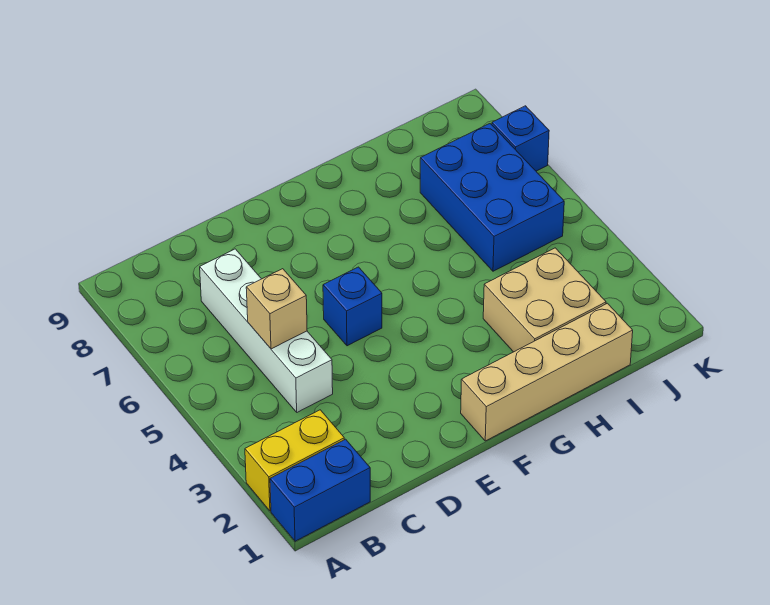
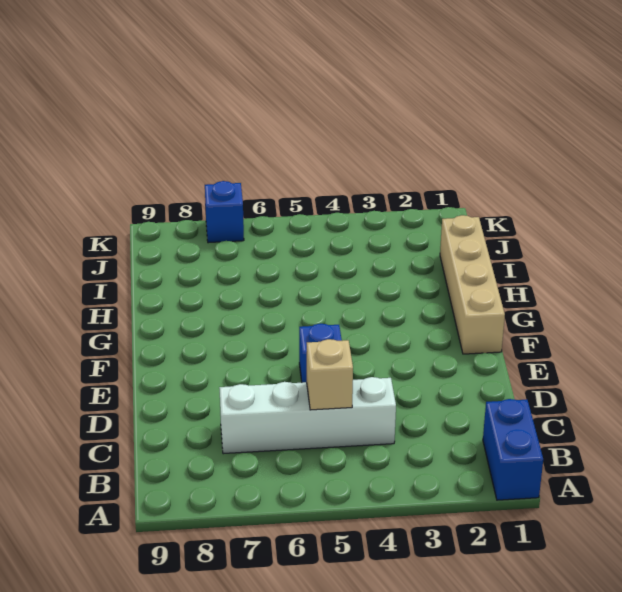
yellow brick A2:B2 level 1 -> none
tan brick H2:I3 level 1 -> none
blue brick I5:J7 level 1 -> none

